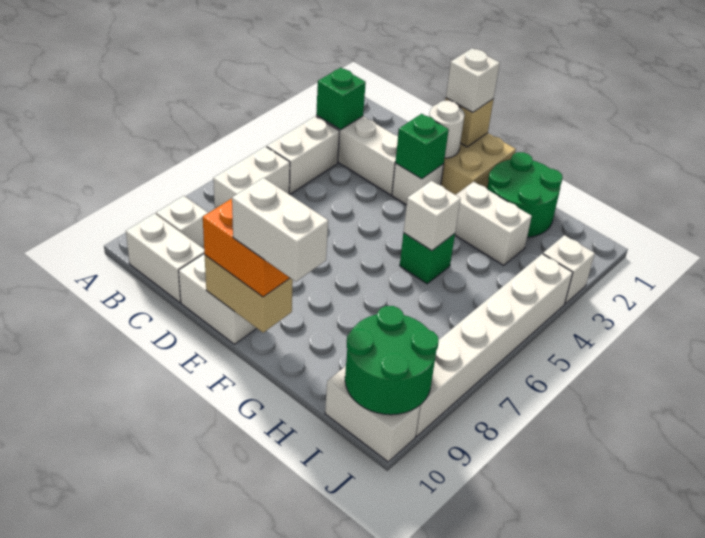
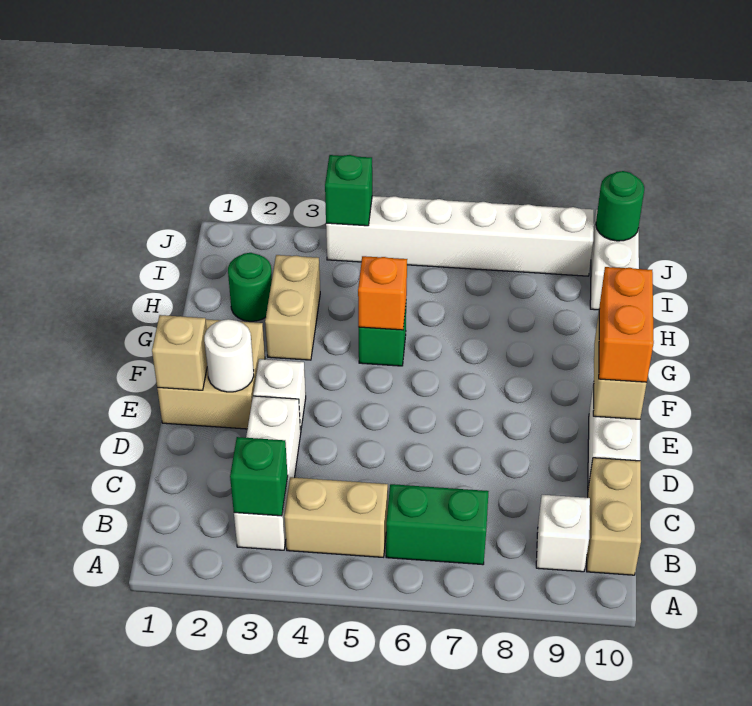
white brick B4:B5 level 1 -> tan brick B4:B5 level 1
white brick B6:B7 level 1 -> green brick B6:B7 level 1
white brick B10:C10 level 1 -> tan brick B10:C10 level 1
white brick E1 level 3 -> none
green brick E3 level 2 -> green brick J4 level 2
white brick F10:G10 level 4 -> none
green round brick G1:H2 level 1 -> green round brick H2 level 1
white brick G3:H3 level 1 -> tan brick G3:H3 level 1
white brick G5 level 2 -> orange brick G5 level 2
green round brick I9:J10 level 2 -> green round brick J10 level 2
white brick J3 level 1 -> none

